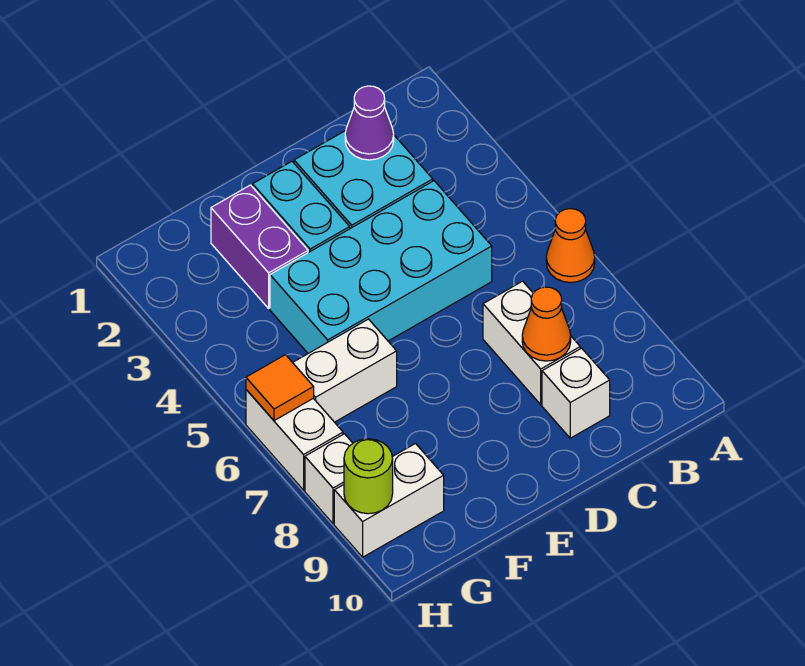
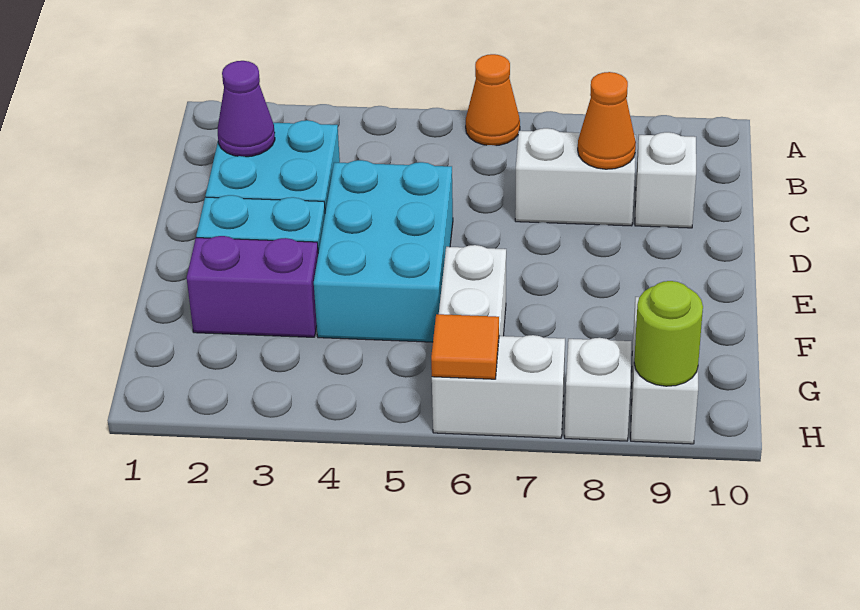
cyan brick C4:F5 level 1 -> cyan brick D4:F5 level 1

